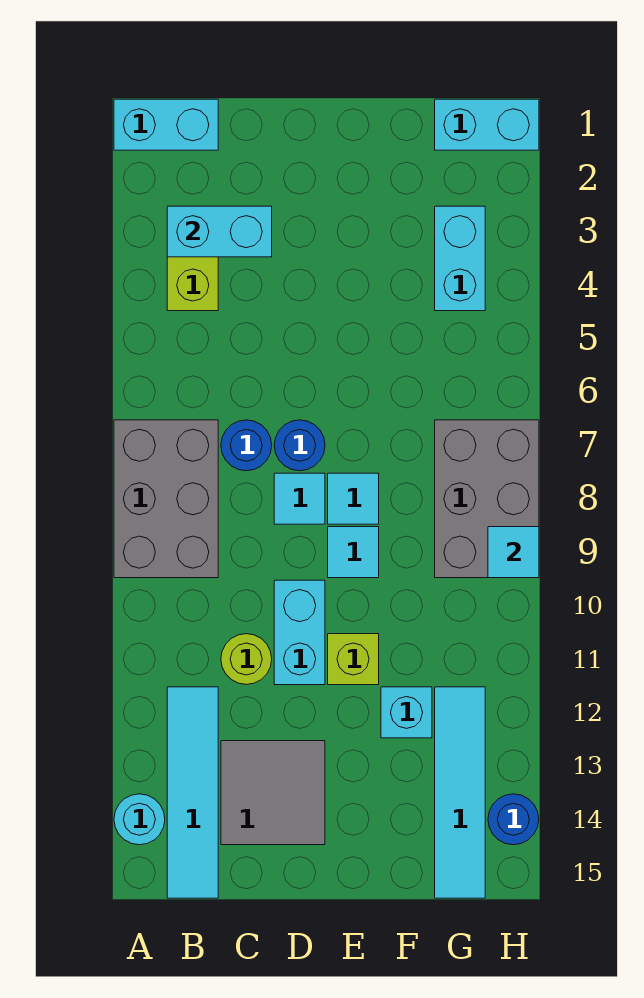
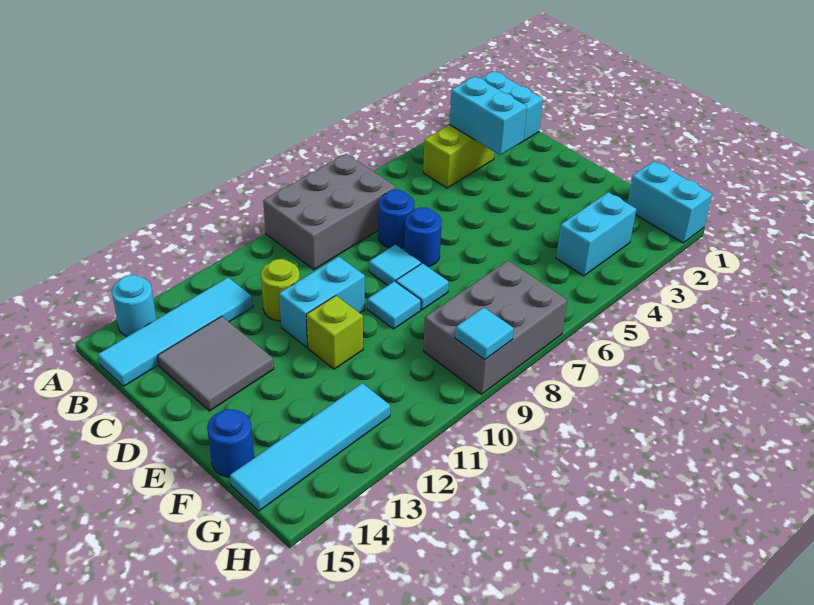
cyan brick F12 level 1 -> none
blue round brick H14 level 1 -> blue round brick F15 level 1

